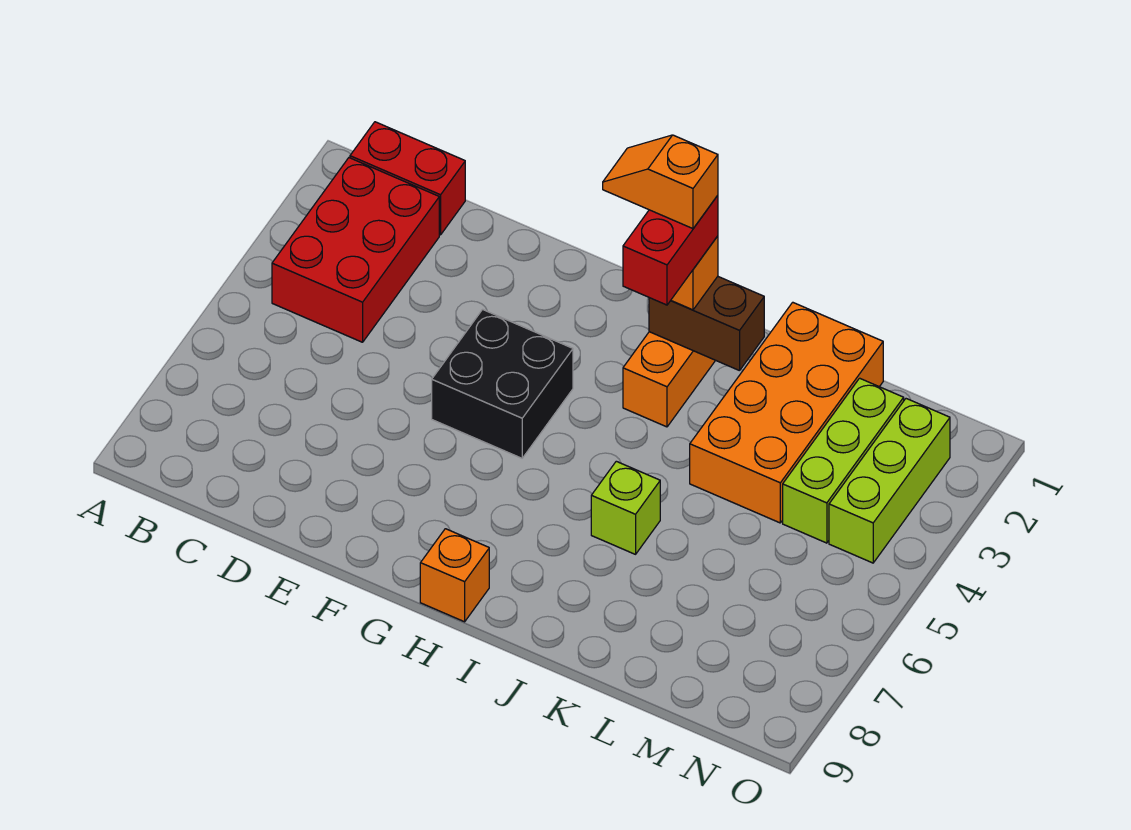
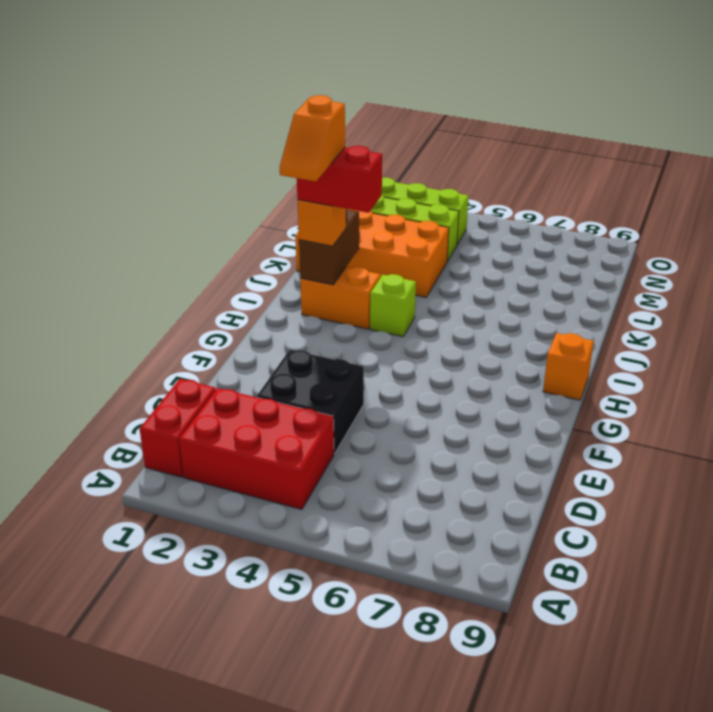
black brick F4:G5 level 1 -> black brick D3:E4 level 1
lime brick J6 level 1 -> lime brick I4 level 1

